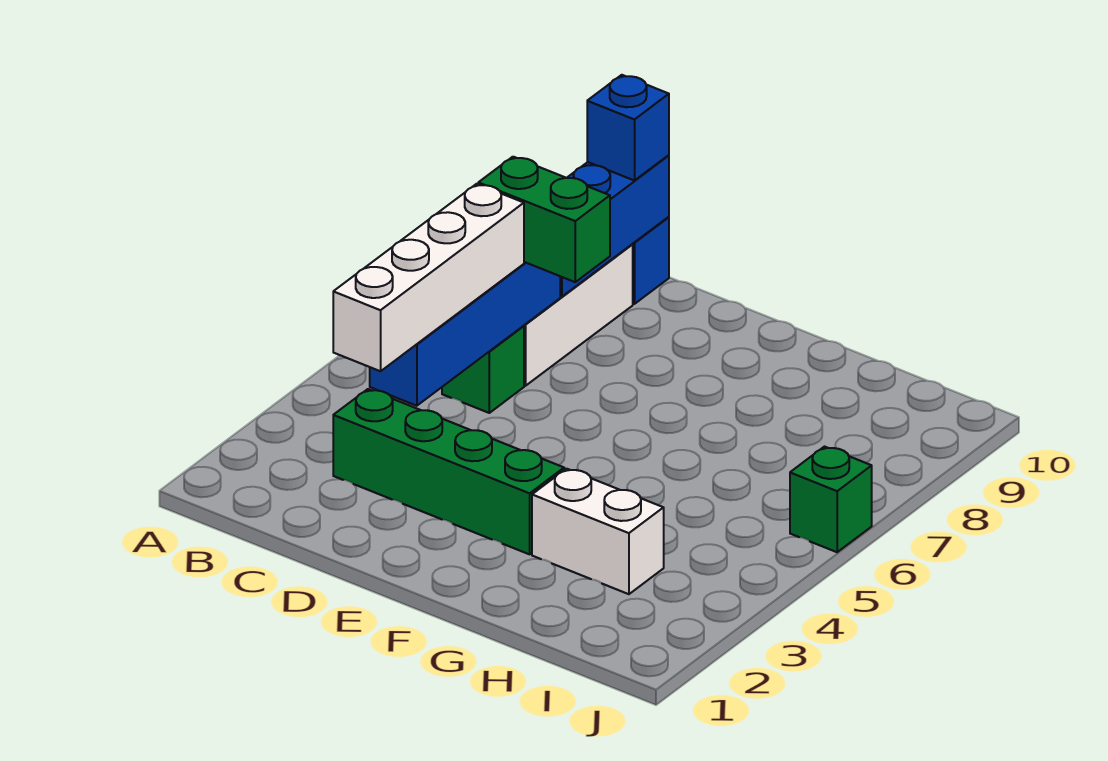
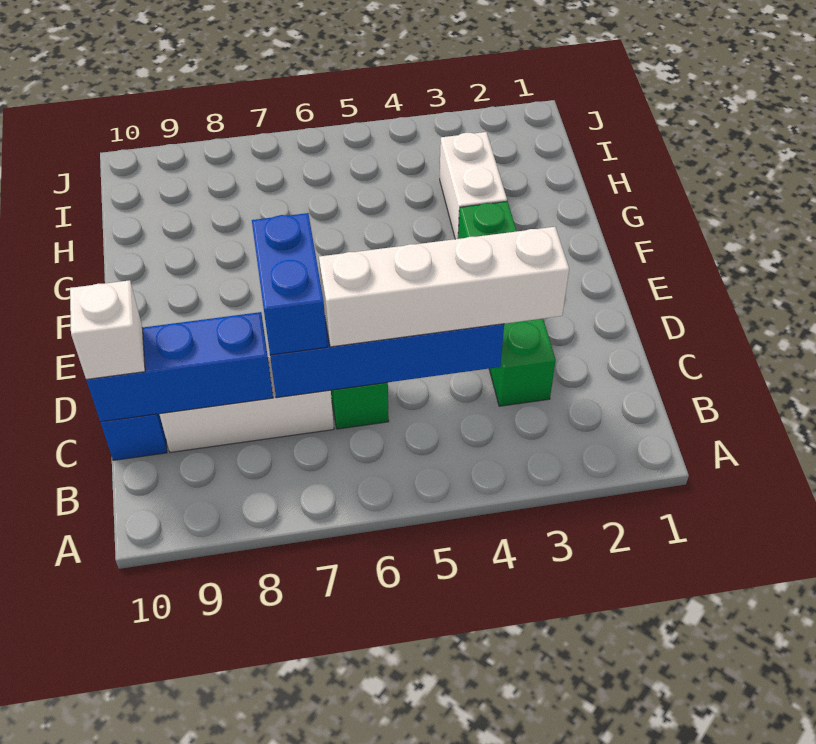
green brick C7:D7 level 3 -> blue brick C7:D7 level 3
blue brick C10 level 3 -> white brick C10 level 3
green brick J6 level 1 -> none

